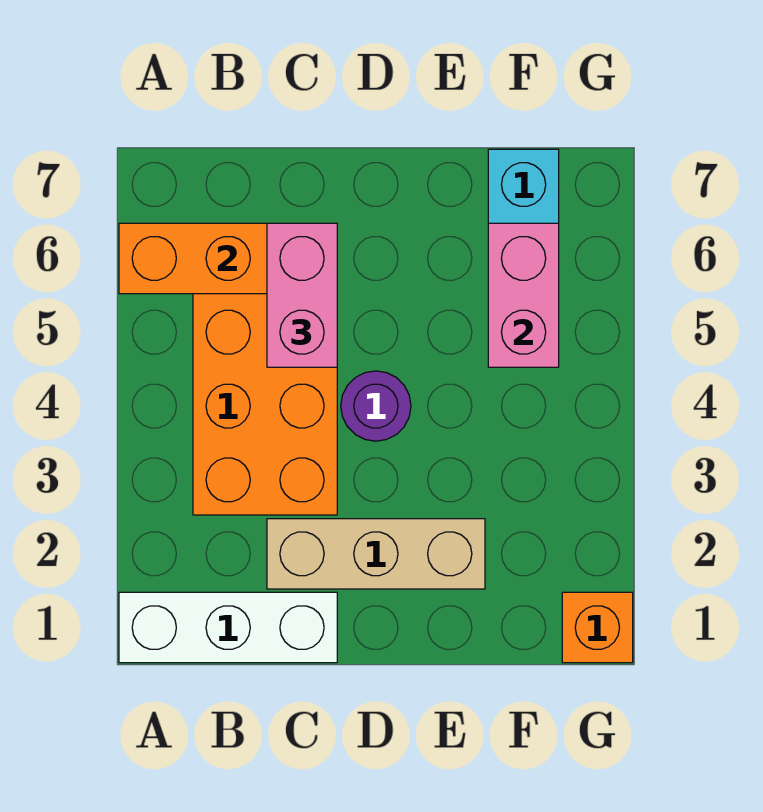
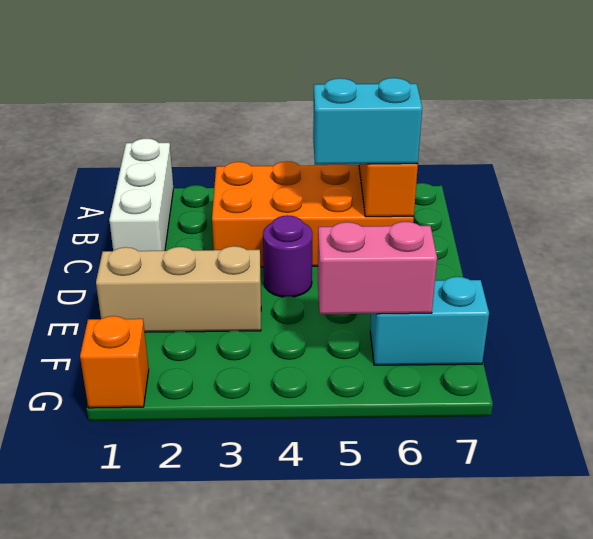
tan brick C2:E2 level 1 -> tan brick E1:E3 level 1
pink brick C5:C6 level 3 -> cyan brick C5:C6 level 3

